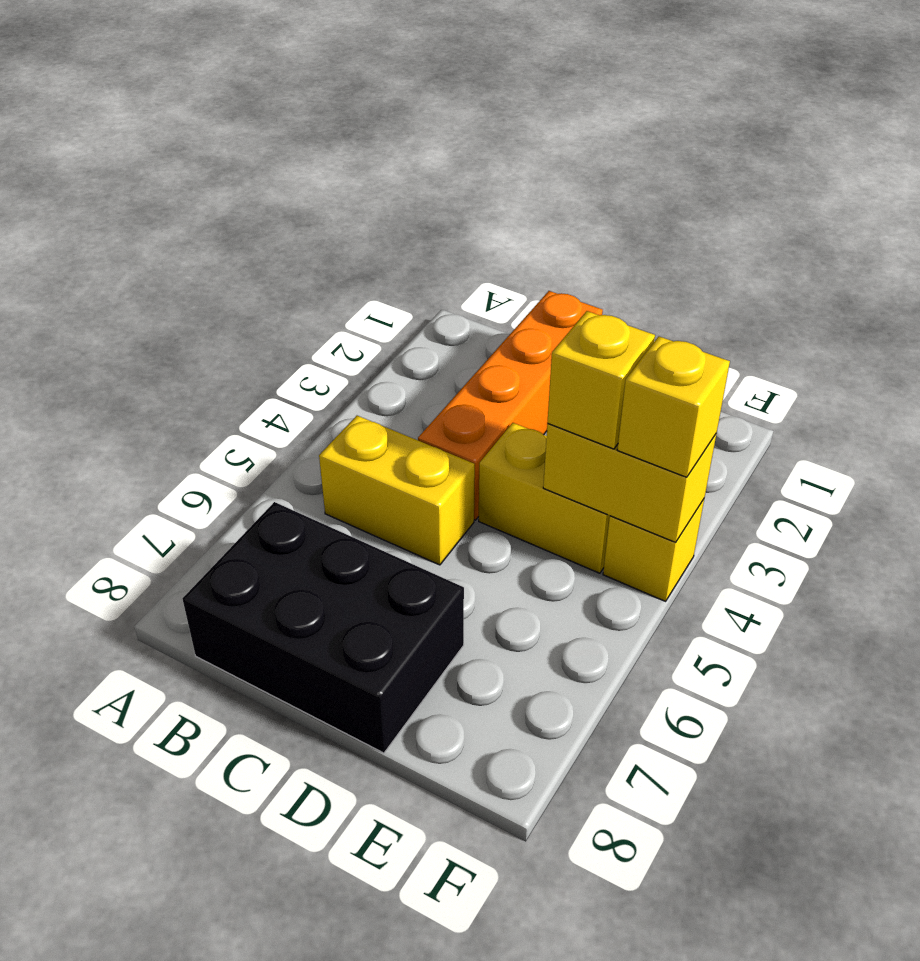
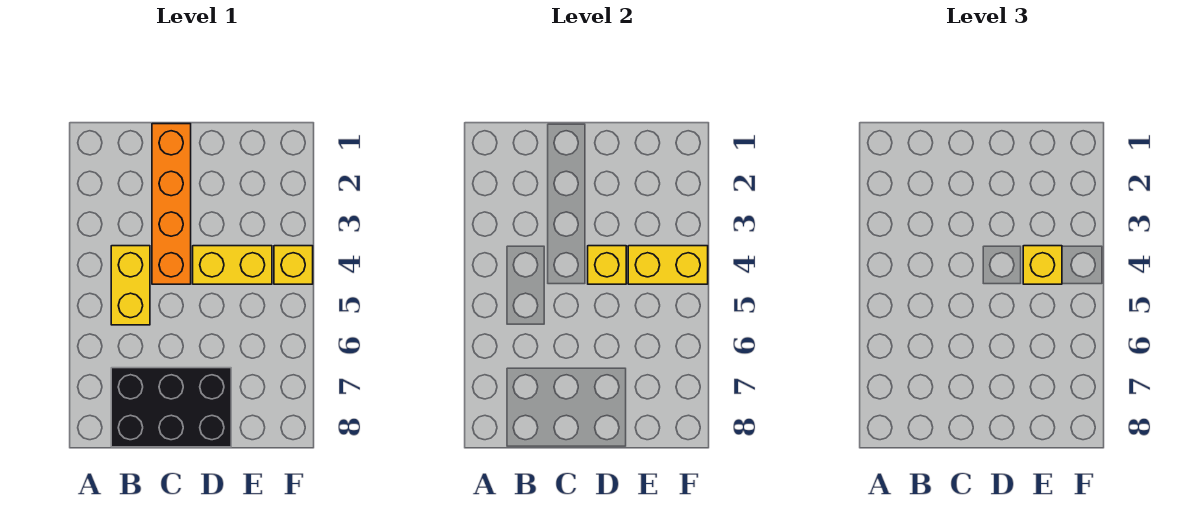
yellow brick B5:C5 level 1 -> yellow brick B4:B5 level 1
yellow brick F4 level 3 -> yellow brick D4 level 2

